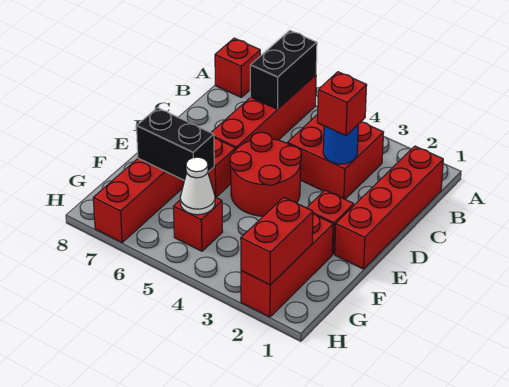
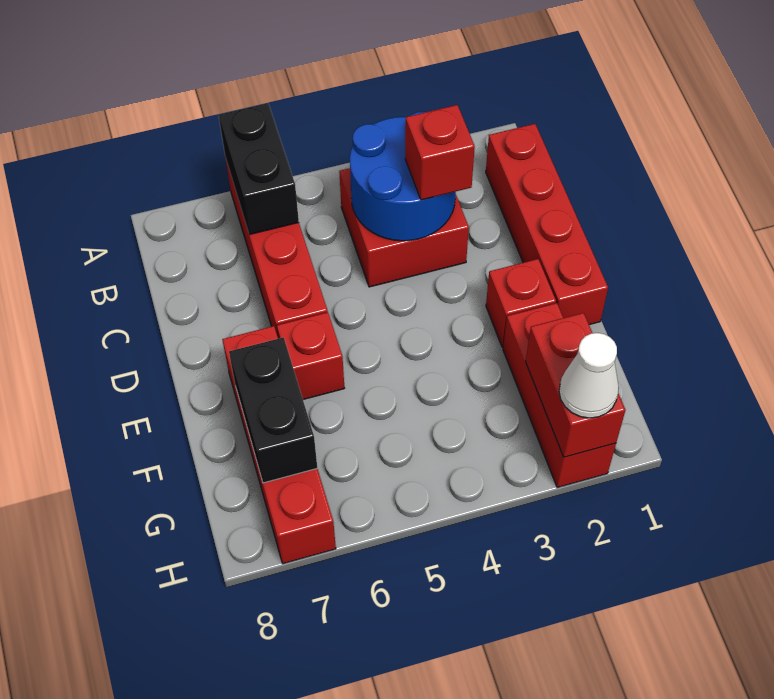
red brick A8 level 1 -> none
blue round brick C3 level 2 -> blue round brick B3:C4 level 2
red round brick D4:E5 level 1 -> none
black brick F6:F7 level 2 -> black brick F7:G7 level 2
red brick G5 level 1 -> none
white cone G5 level 2 -> white cone H2 level 3

